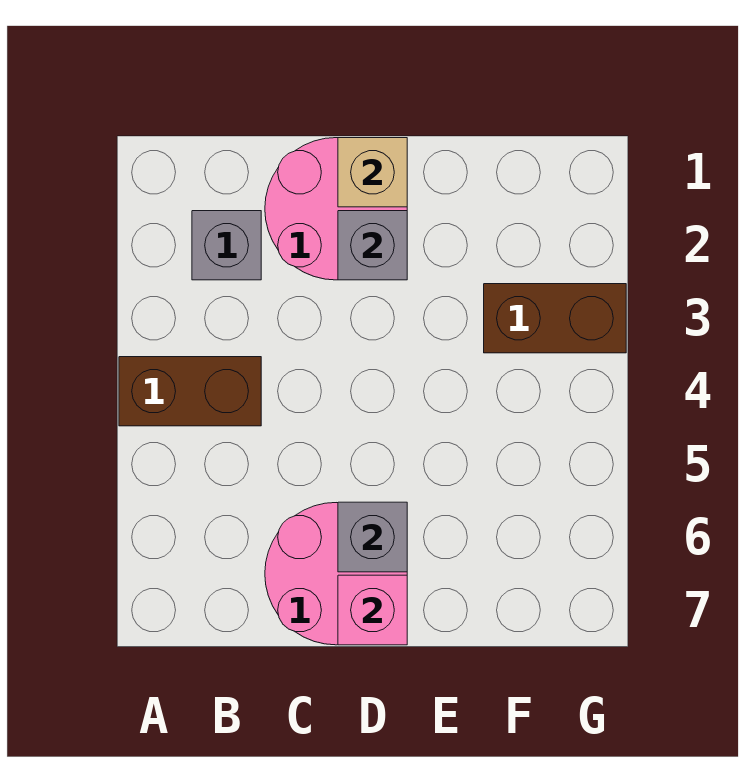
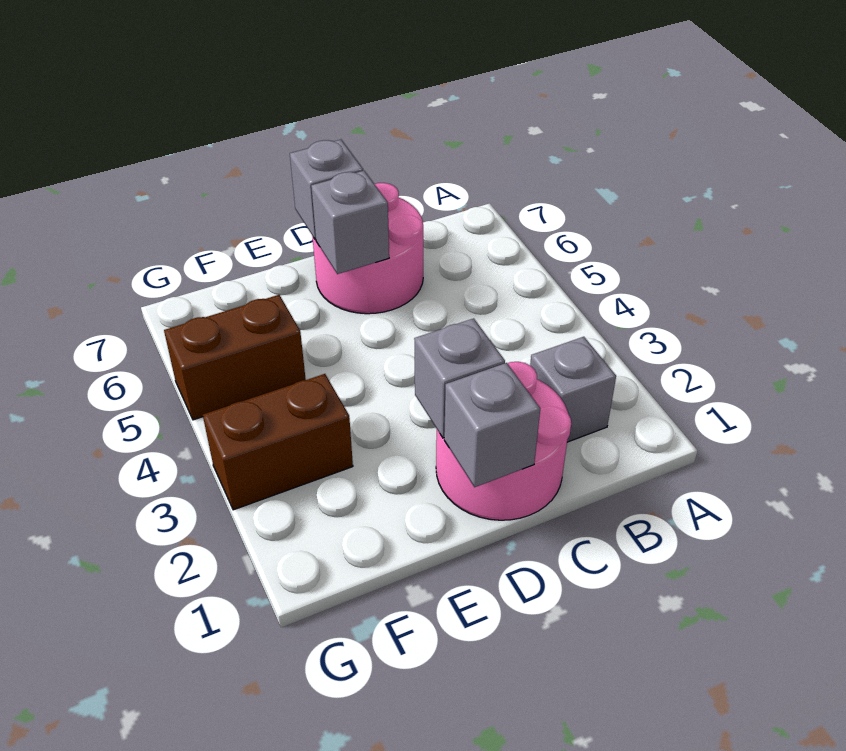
brown brick A4:B4 level 1 -> brown brick F5:G5 level 1
tan brick D1 level 2 -> grey brick D1 level 2
pink brick D7 level 2 -> grey brick D7 level 2

